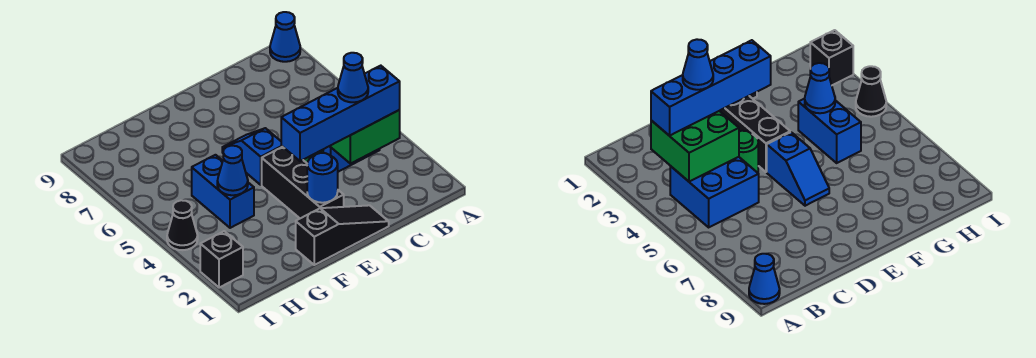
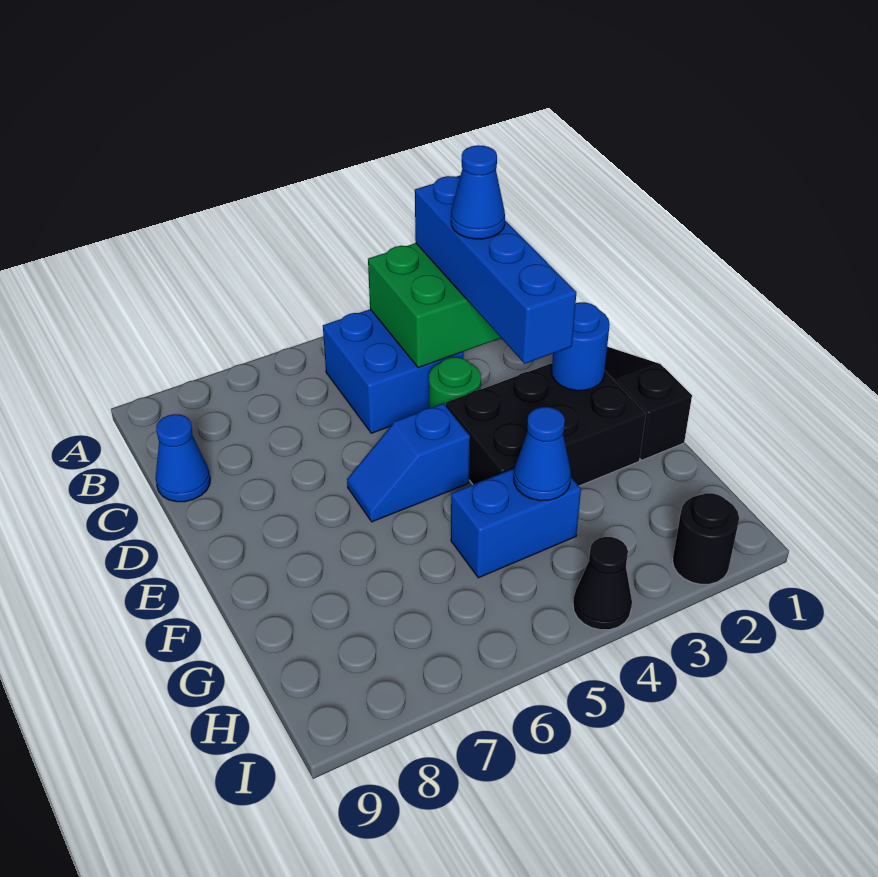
blue cone A9 level 1 -> blue cone C9 level 1
black brick E2:E4 level 1 -> black brick E2:F4 level 1
black brick I2 level 1 -> black round brick I2 level 1

